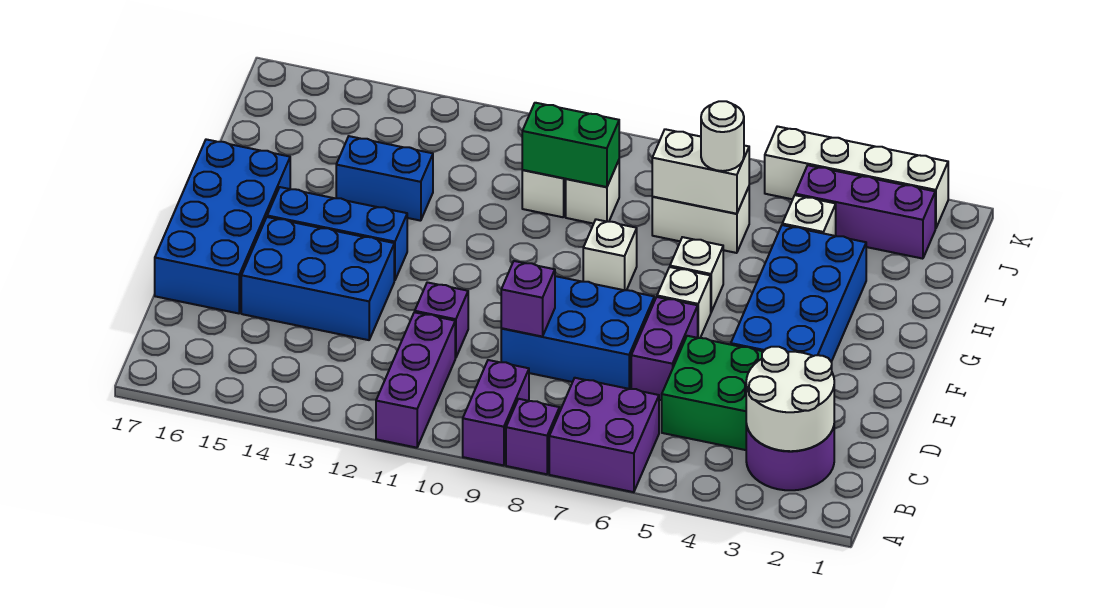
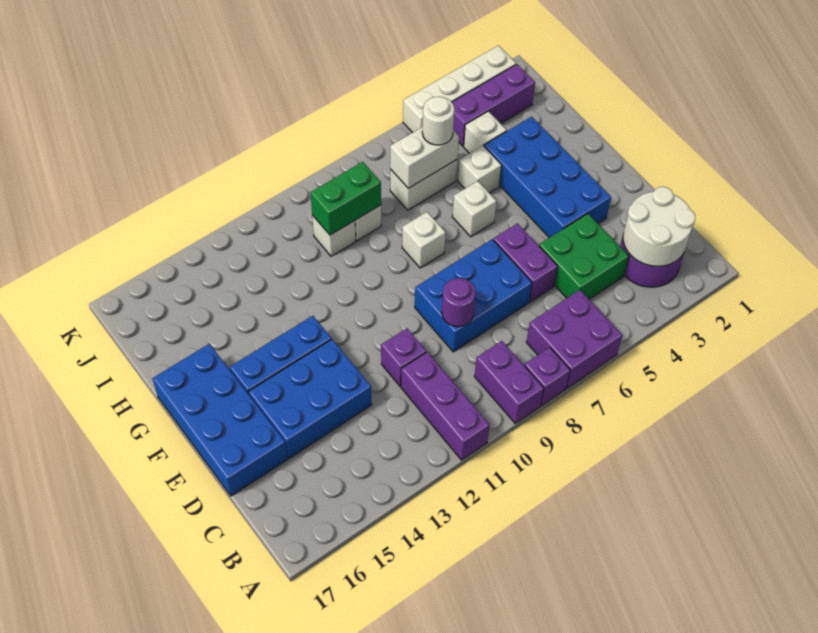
purple brick D9 level 2 -> purple round brick D9 level 2
white brick F6 level 1 -> white brick H5 level 1
blue brick H13:H14 level 1 -> none

